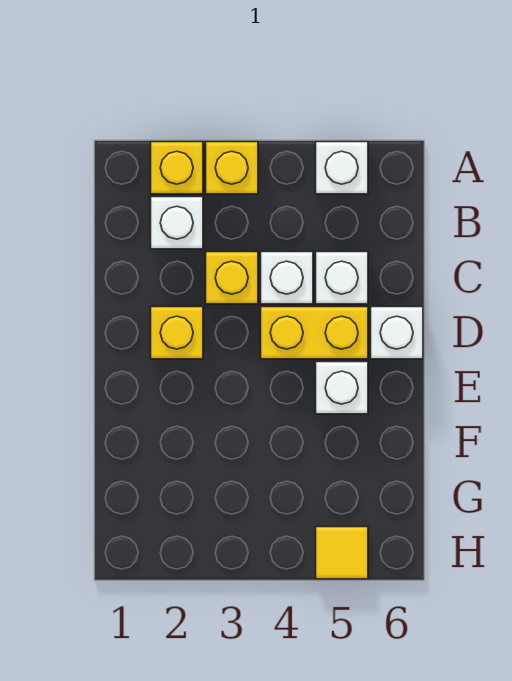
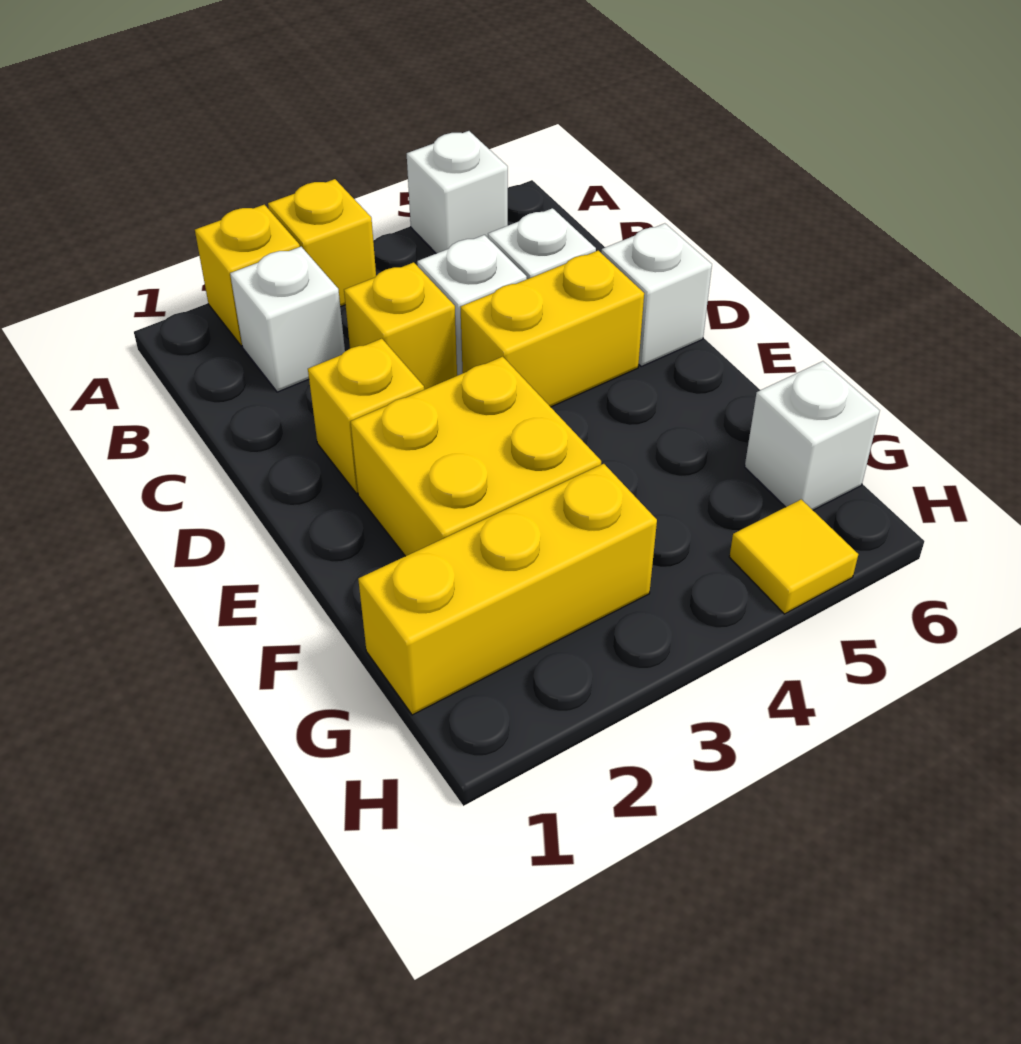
none -> yellow brick E2:F3 level 1
white brick E5 level 1 -> white brick G6 level 1
none -> yellow brick G1:G3 level 1

